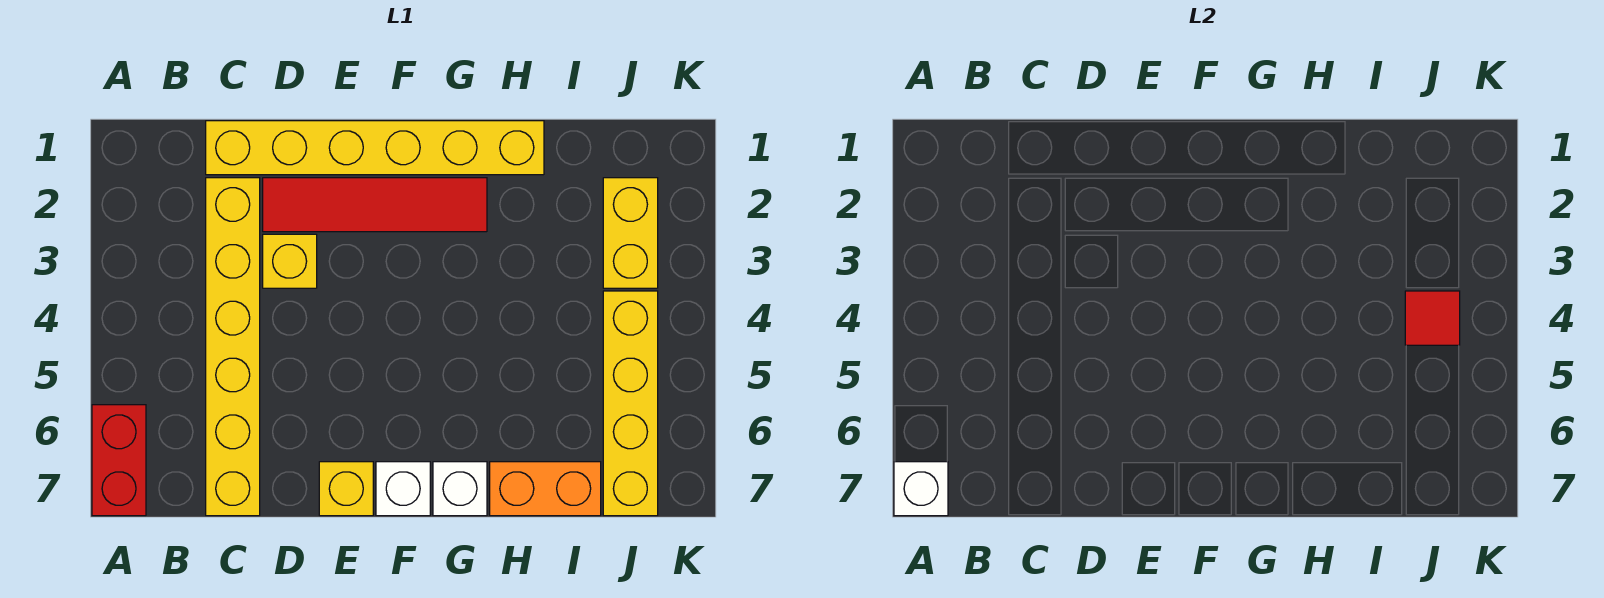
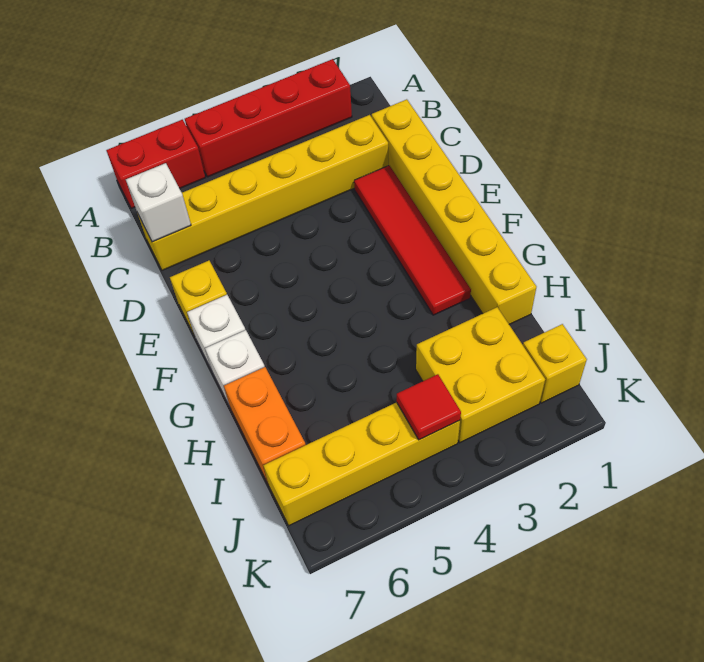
none -> red brick A2:A5 level 1
white brick A7 level 2 -> white brick C7 level 2
yellow brick D3 level 1 -> yellow brick J1 level 1
yellow brick J2:J3 level 1 -> yellow brick I2:J3 level 1

